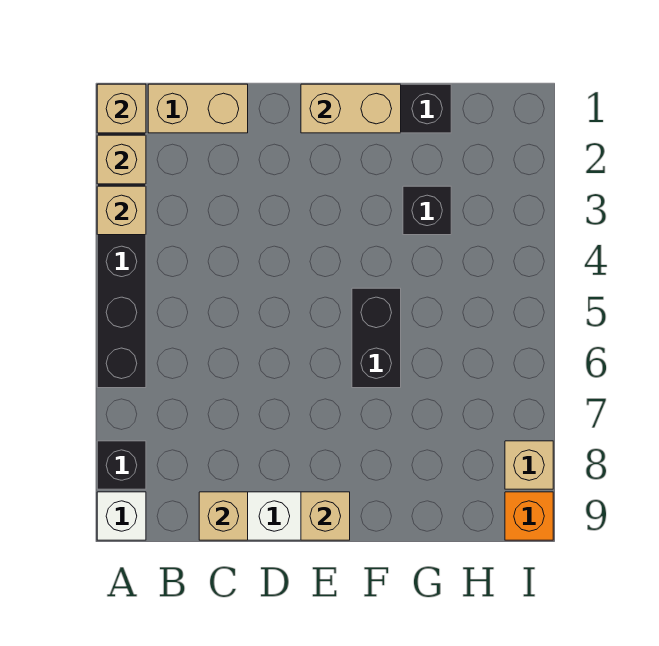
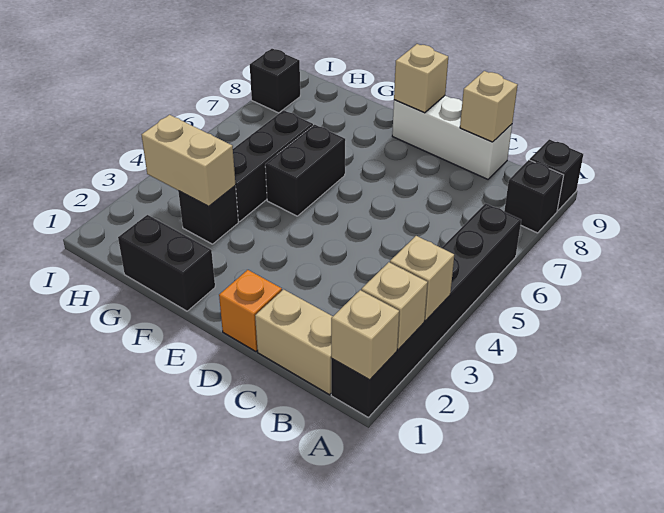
white brick A9 level 1 -> black brick A9 level 1
tan brick E1:F1 level 2 -> tan brick G3:H3 level 2
none -> black brick G4:G6 level 1
tan brick I8 level 1 -> black brick I8 level 1
orange brick I9 level 1 -> orange brick D1 level 1

